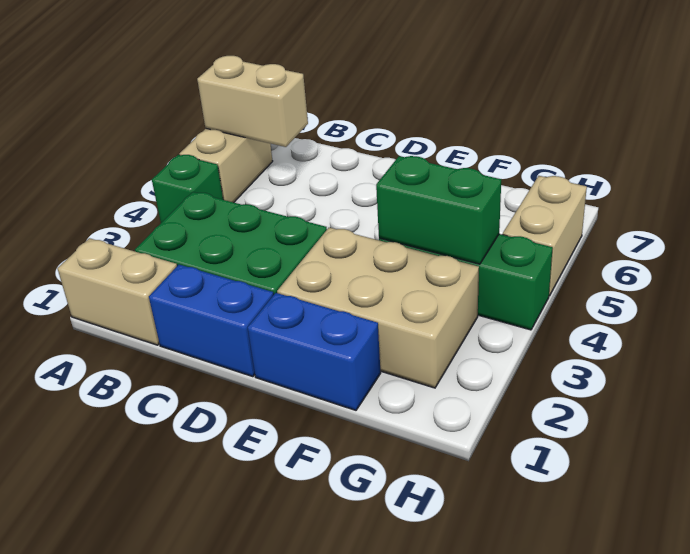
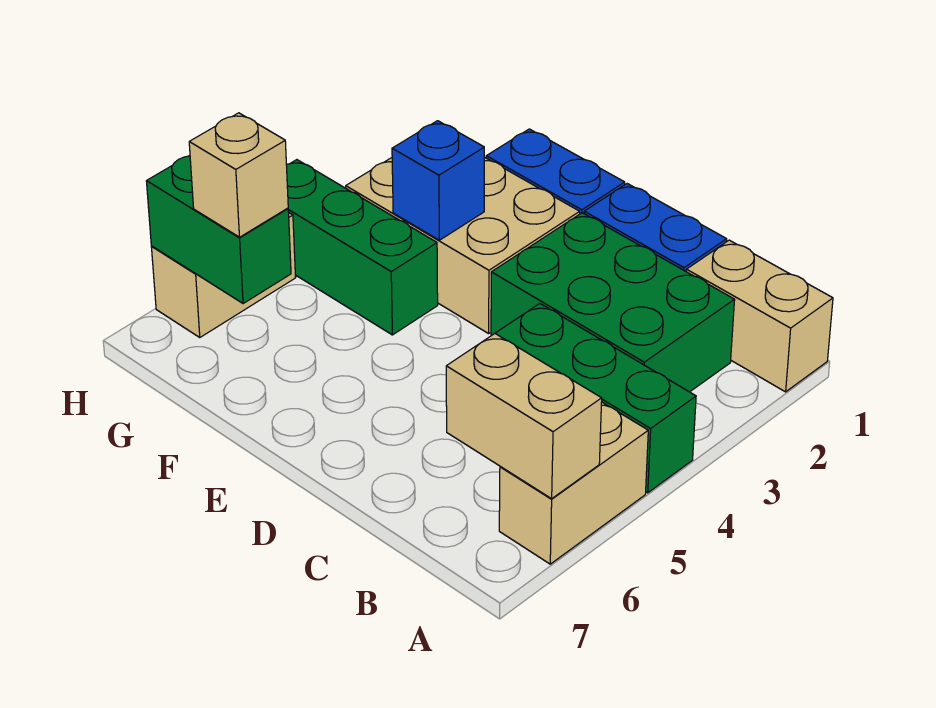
green brick A4 level 1 -> green brick A4:C4 level 1
none -> blue brick F3 level 2
green brick F4:G4 level 2 -> green brick G6:H6 level 2
none -> tan brick G6 level 3

